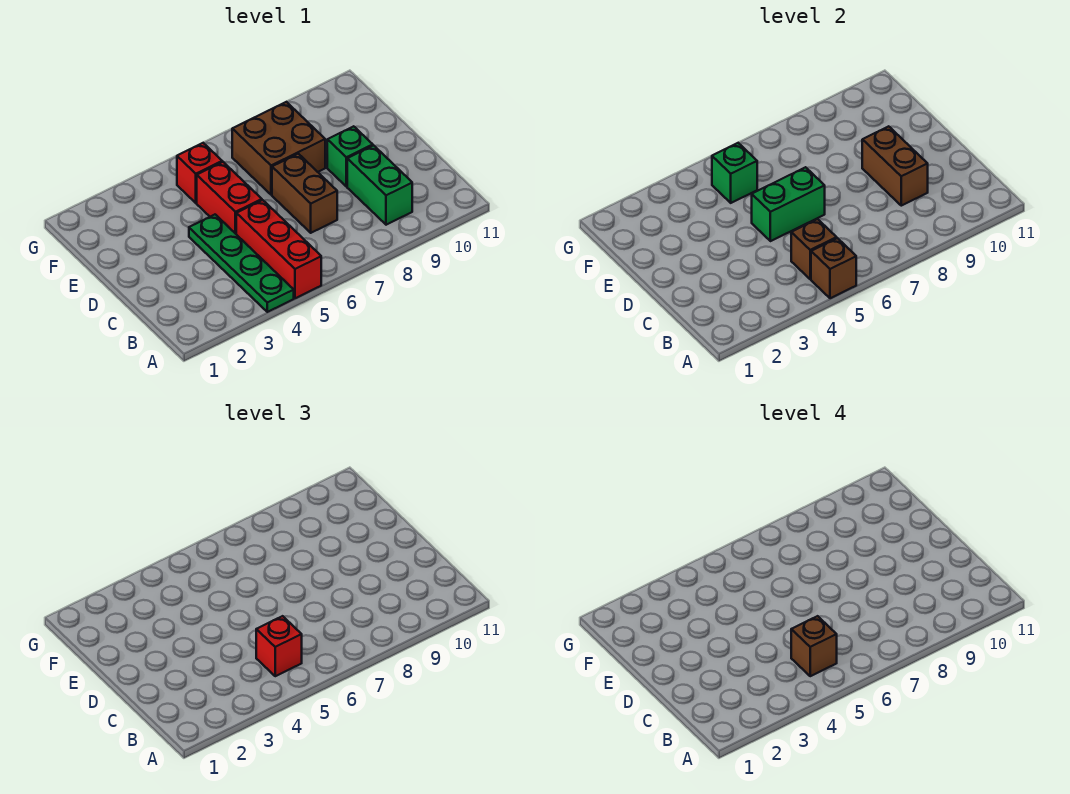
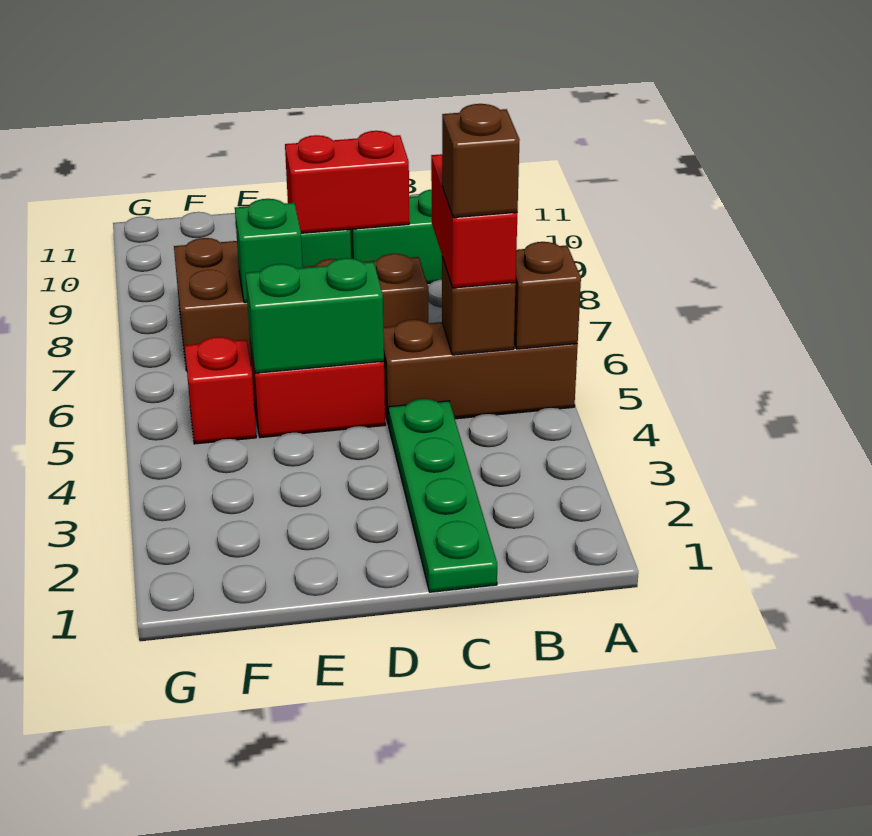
green plate A4:D4 level 1 -> green plate C1:C4 level 1
red brick A5:C5 level 1 -> brown brick A5:C5 level 1
red brick B5 level 3 -> red brick B5:B6 level 3
brown brick C9:D9 level 2 -> red brick C9:D9 level 2
green brick D5:D6 level 2 -> green brick D5:E5 level 2
green brick F5 level 2 -> green brick E7 level 2

